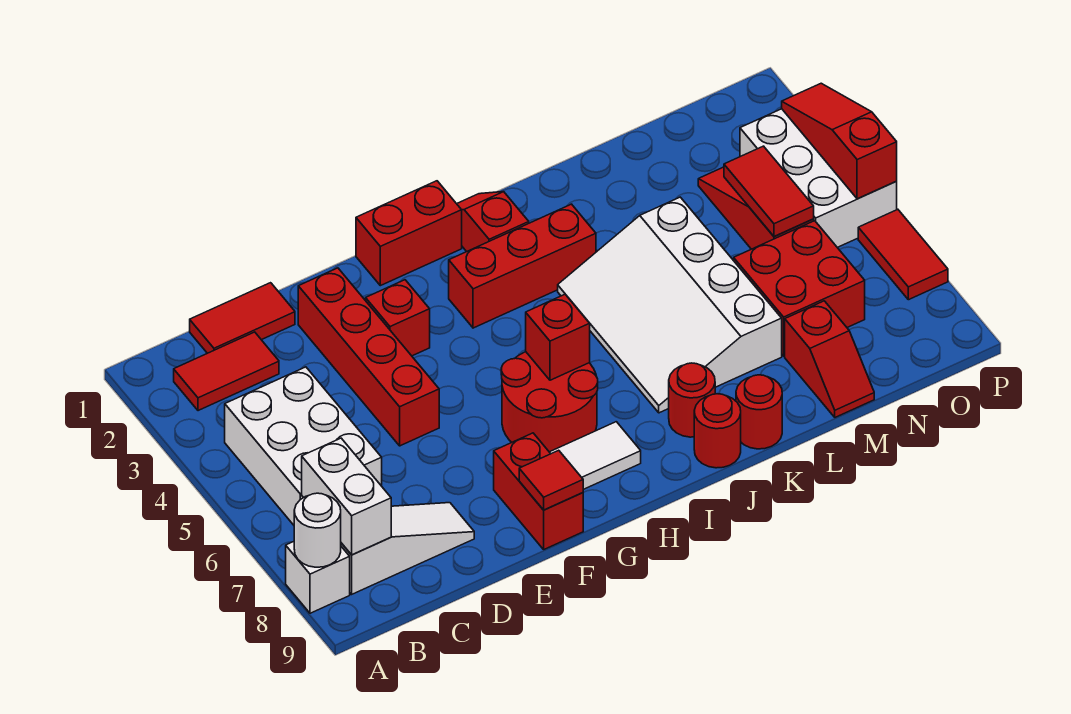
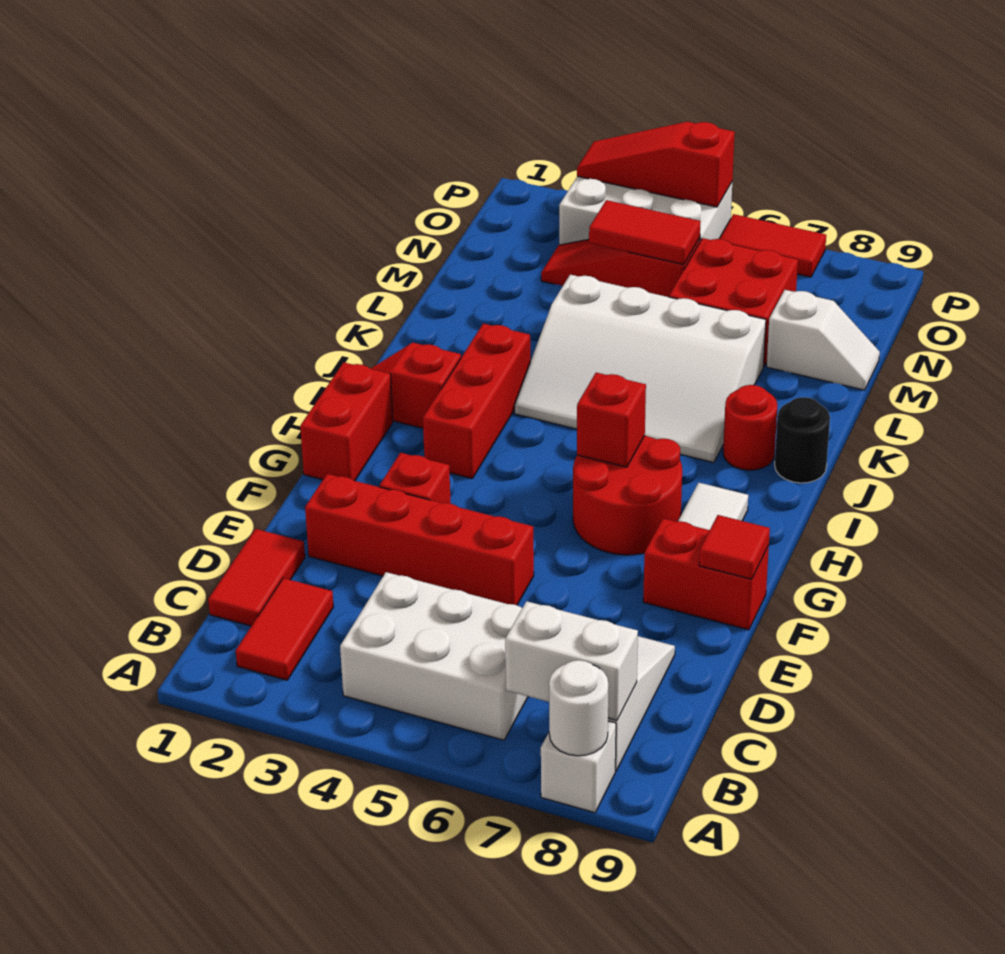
red round brick J9 level 1 -> black round brick J9 level 1
red round brick K9 level 1 -> none
red slope M8:M9 level 1 top 8 -> white slope M8:M9 level 1 top 8

